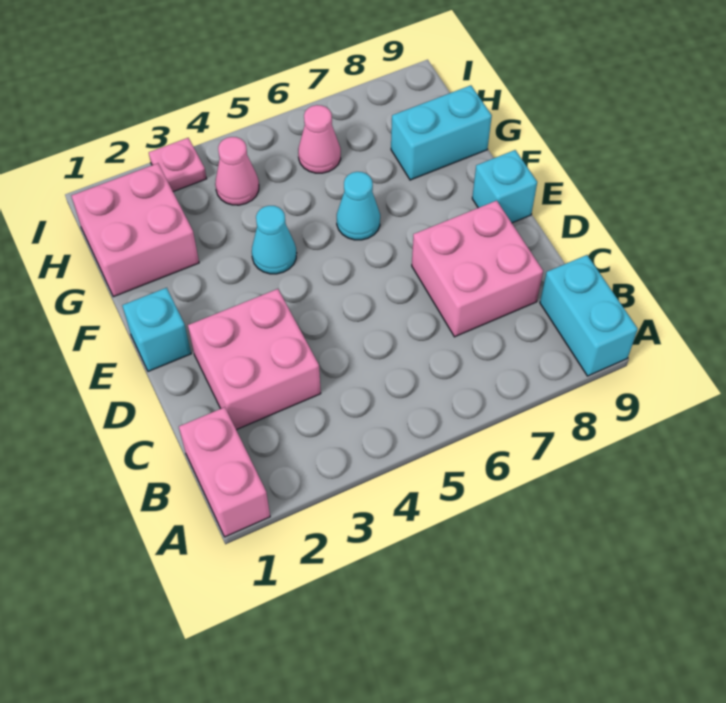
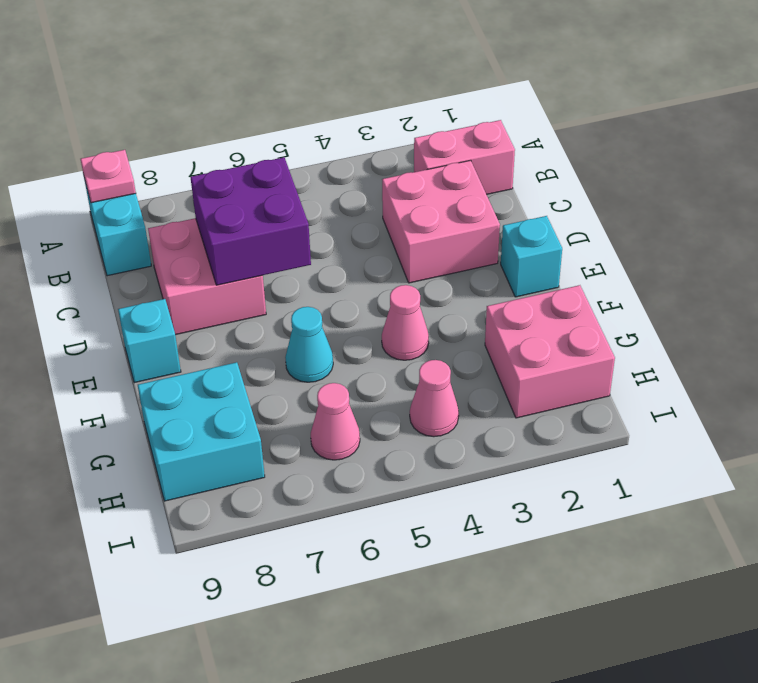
pink brick A1:B1 level 1 -> pink brick B1:B2 level 1
none -> purple brick C6:D7 level 2
cyan cone F4 level 1 -> pink cone F4 level 1
cyan brick G8:G9 level 1 -> cyan brick G8:H9 level 1
pink plate I3 level 1 -> pink plate A9 level 2

